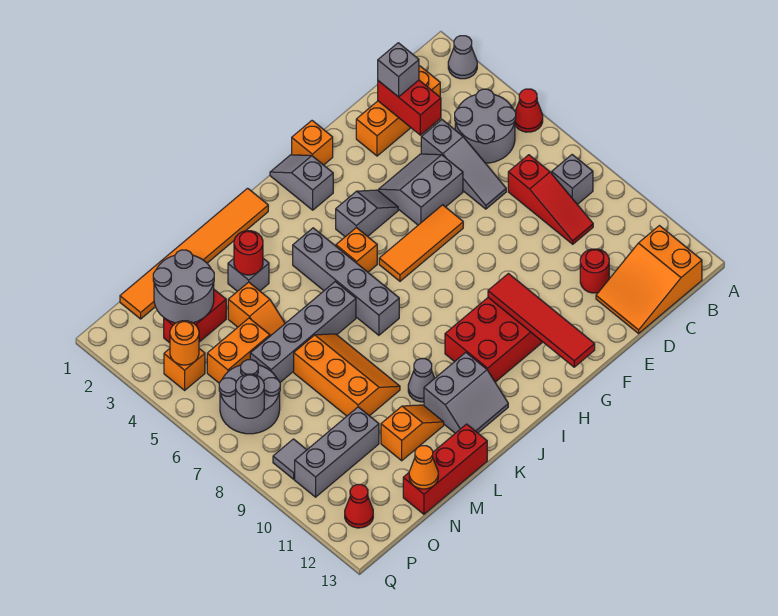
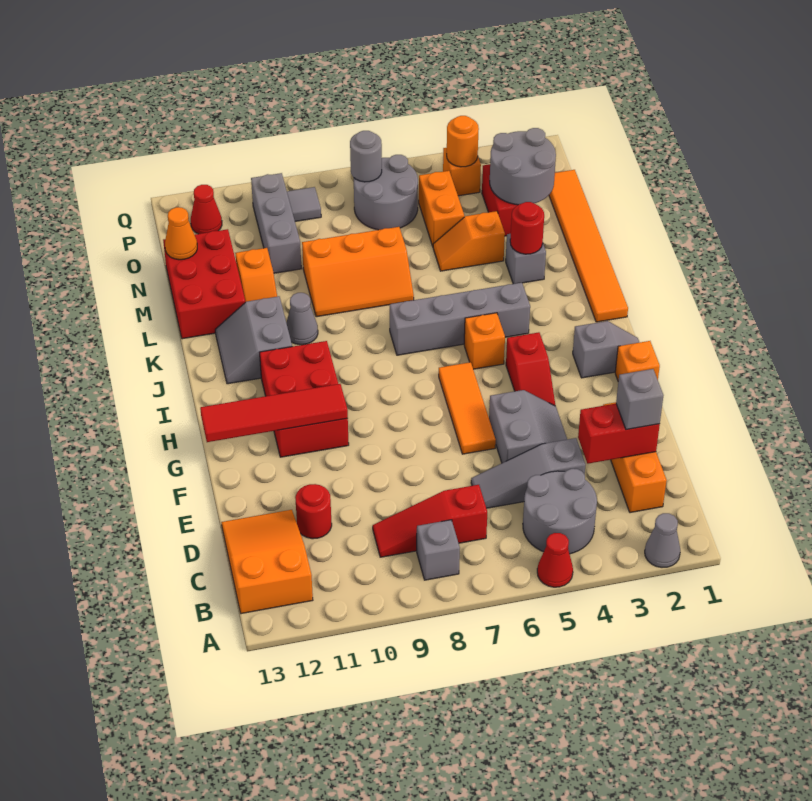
grey slope G4:H4 level 1 top H -> red slope G4:H4 level 1 top H
grey brick K6:N6 level 1 -> none
red brick L13:N13 level 1 -> red brick L12:N13 level 1

